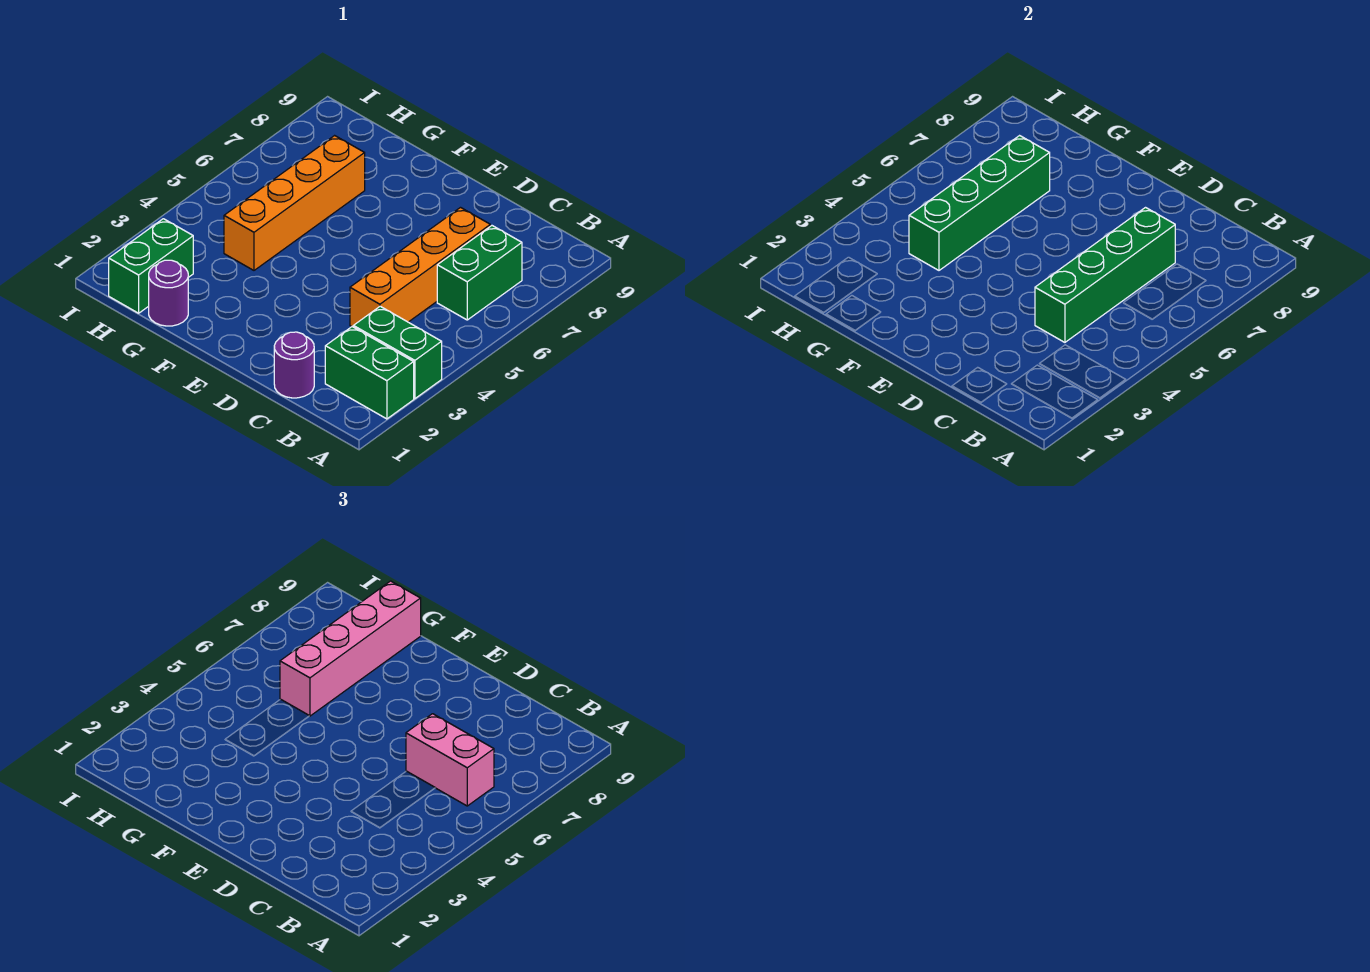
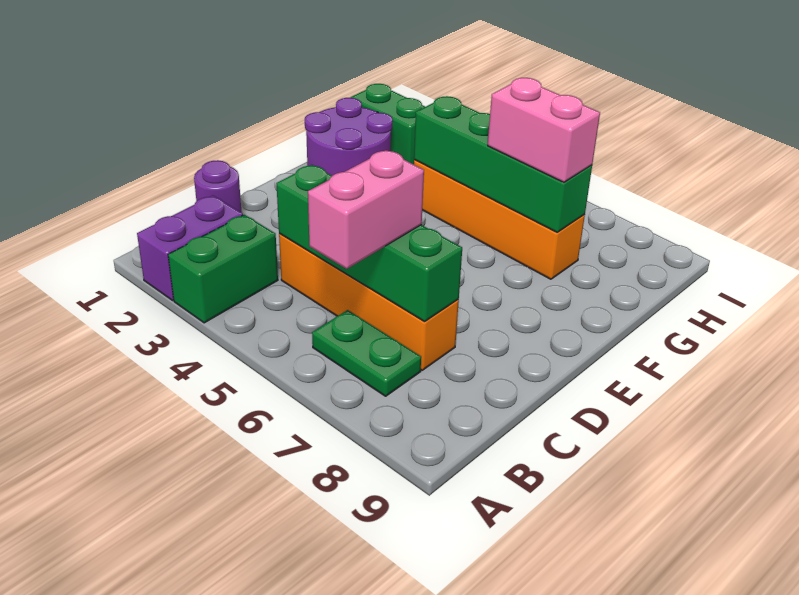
green brick A2:B2 level 1 -> purple brick A2:B2 level 1
green brick B6:B7 level 1 -> green plate B6:B7 level 1
purple round brick G1 level 1 -> purple round brick F1:G2 level 1
pink brick G6:G9 level 3 -> pink brick G6:G7 level 3

